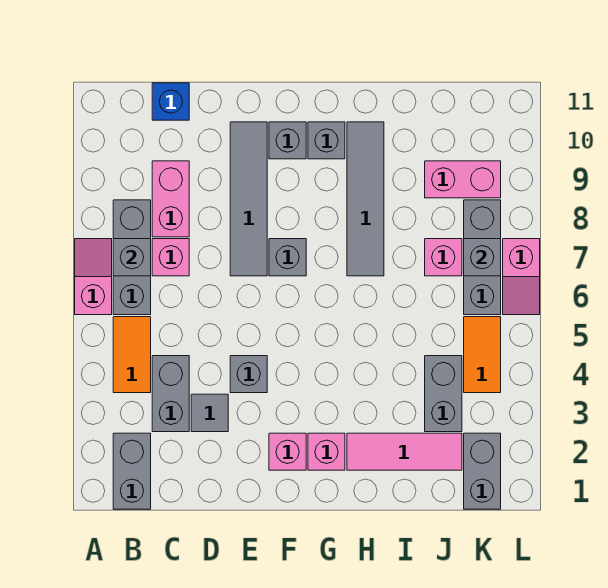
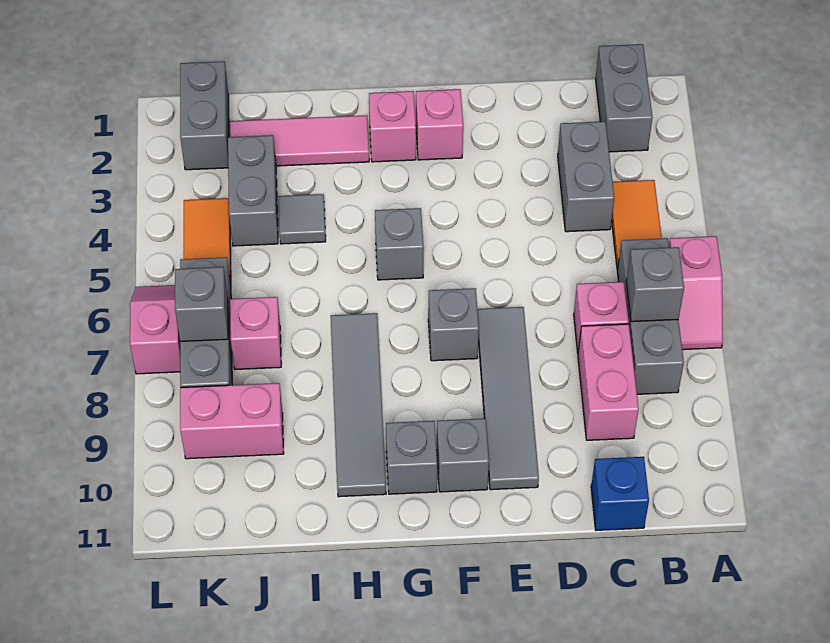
grey tile D3 level 1 -> grey tile I4 level 1
grey brick E4 level 1 -> grey brick G5 level 1

